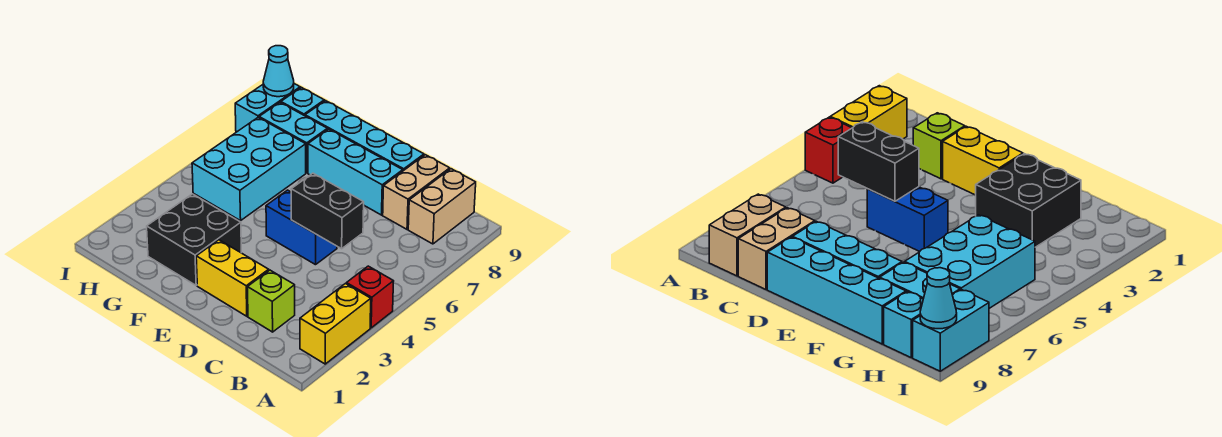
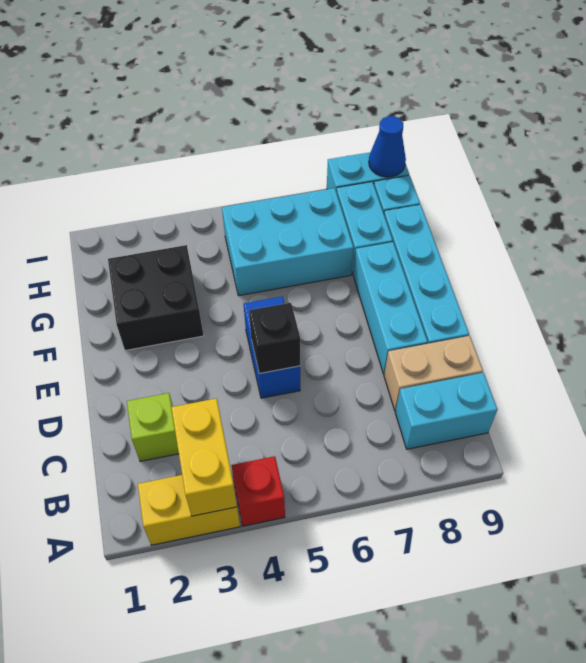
tan brick B8:B9 level 1 -> cyan brick B8:B9 level 1
black brick C5:D5 level 2 -> black brick D5 level 2
yellow brick D2:E2 level 1 -> yellow brick A3:B3 level 2
cyan cone I9 level 2 -> blue cone I9 level 2

